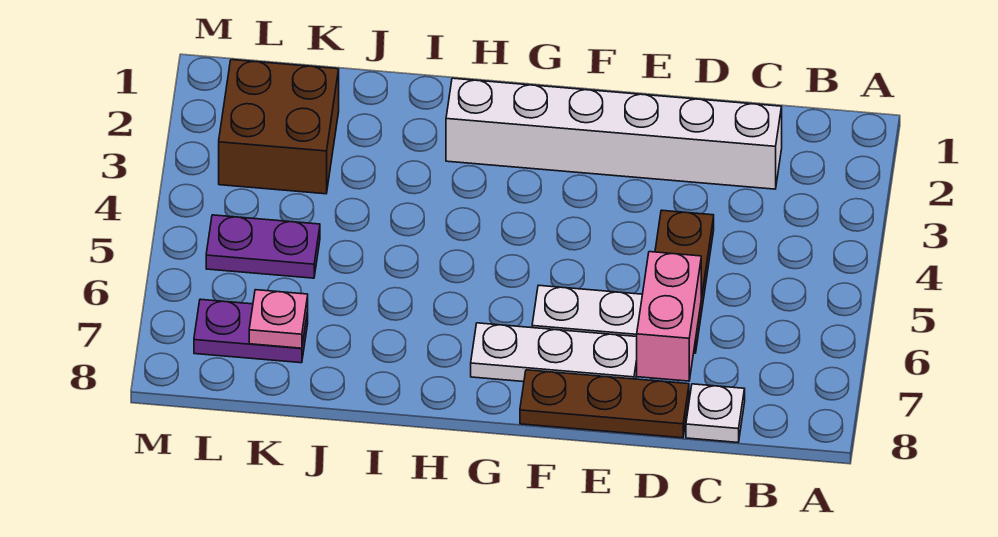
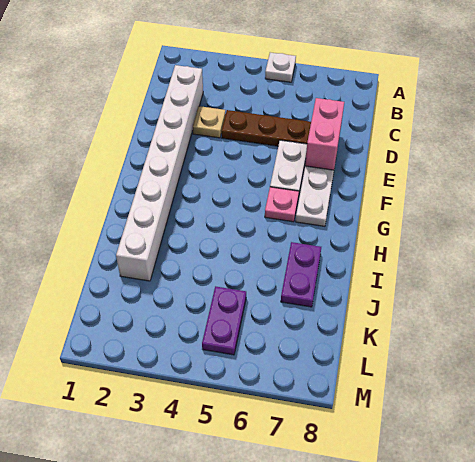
white brick C2:H2 level 1 -> white brick C2:J2 level 1
white plate C8 level 1 -> white plate A5 level 1
none -> tan plate D3 level 1
pink brick D6:D7 level 2 -> pink brick D7:E7 level 2
brown plate D8:F8 level 1 -> none
brown brick K2:L3 level 1 -> none
purple plate K7:L7 level 1 -> purple plate I7:J7 level 1
pink plate K7 level 2 -> pink plate G6 level 1

